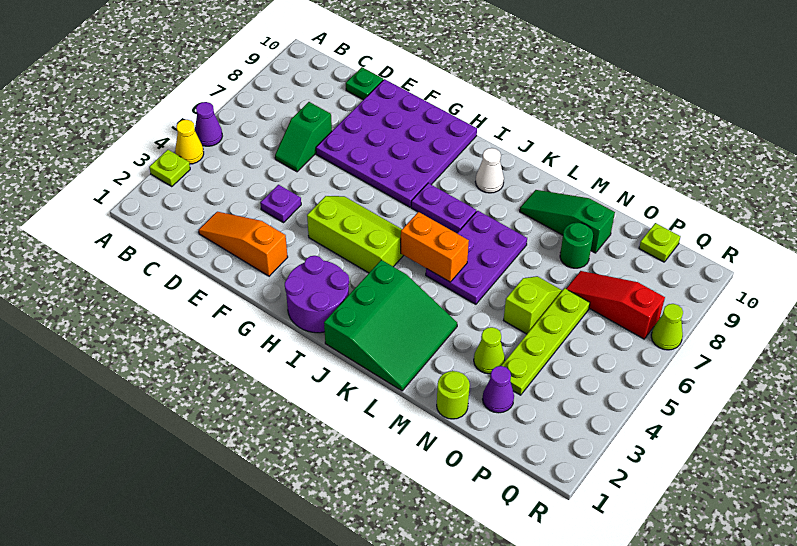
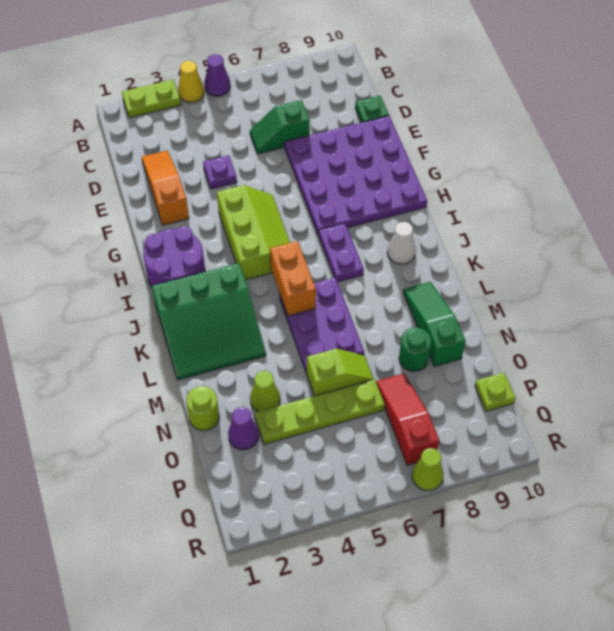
lime plate A3 level 1 -> lime plate A2:A3 level 1
purple plate K5:L7 level 1 -> purple plate K5:M6 level 1

